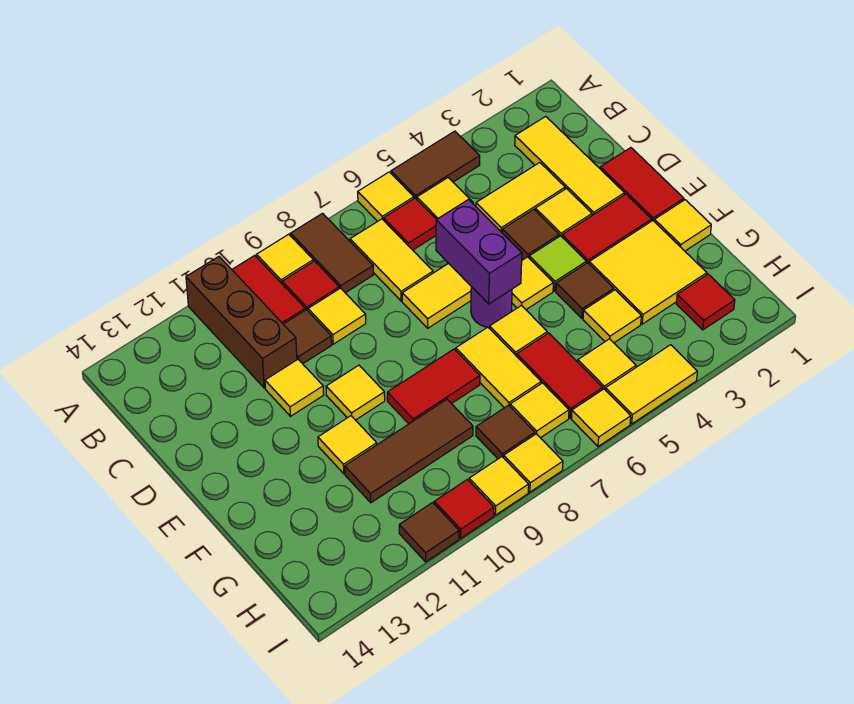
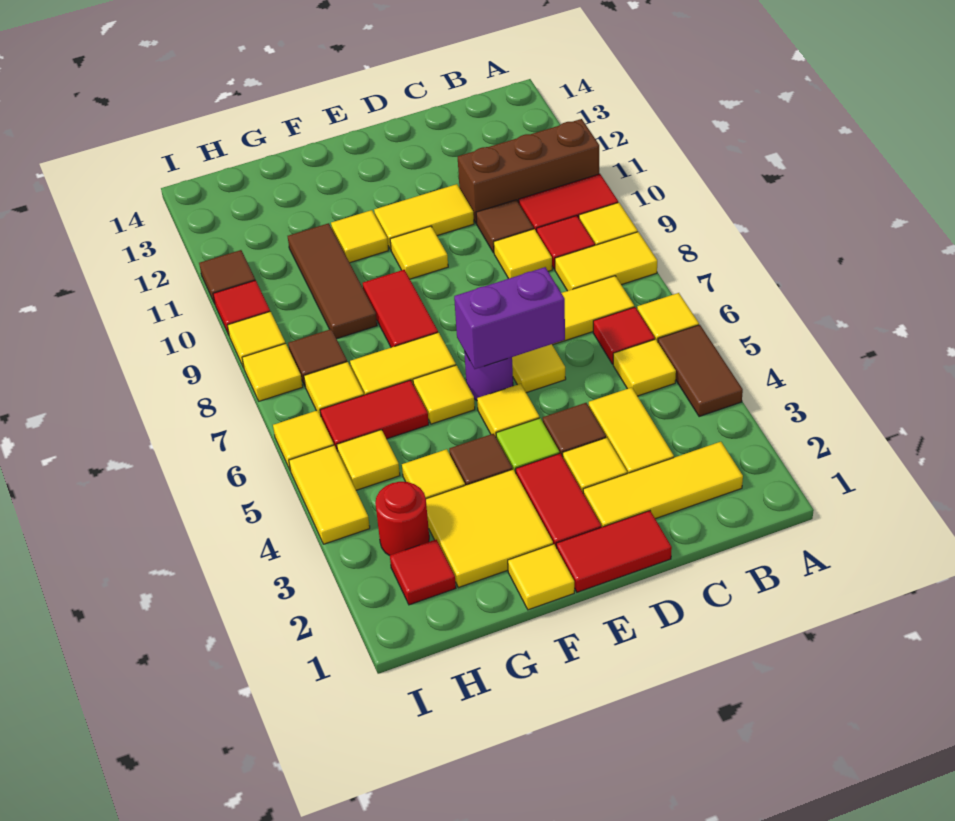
brown tile A8:B8 level 1 -> yellow tile A8:B8 level 1
yellow tile D11 level 1 -> yellow tile D11:E11 level 1
none -> red round brick H3 level 1

